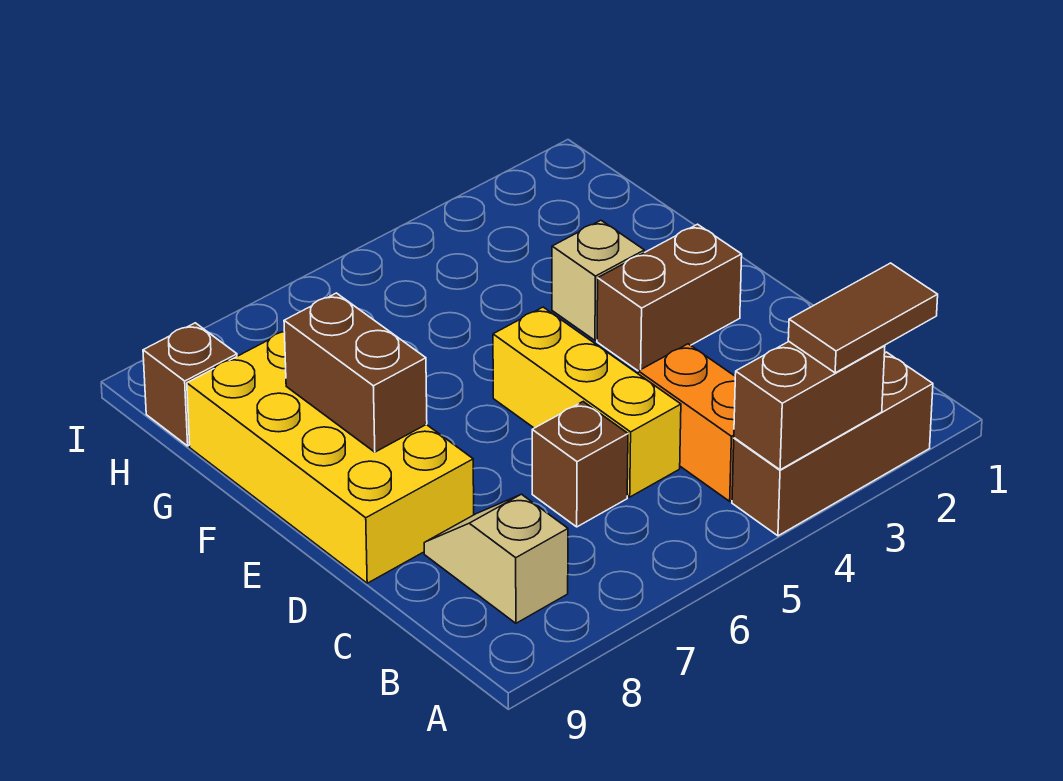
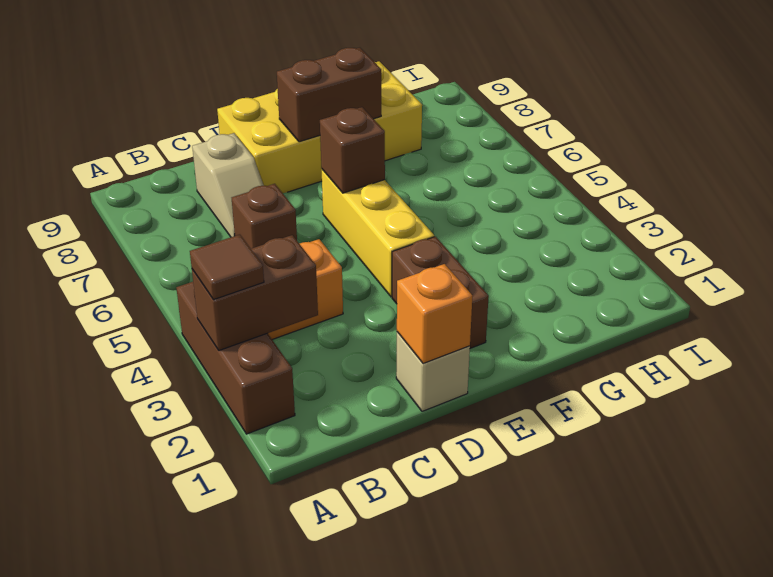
brown tile A2:A3 level 3 -> brown tile A3 level 3
brown brick A3:A4 level 2 -> brown brick A3:B3 level 2
tan slope B8:C8 level 1 top B -> tan slope C7:C8 level 1 top 8
yellow brick C5:E5 level 1 -> yellow brick E4:E6 level 1
none -> orange brick D1 level 2
tan brick F3 level 1 -> tan brick D1 level 1
brown brick H9 level 1 -> brown brick E6 level 2

